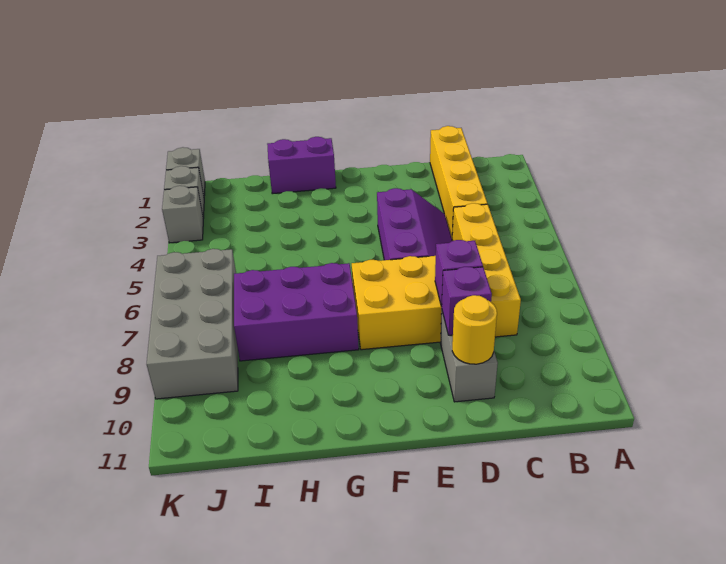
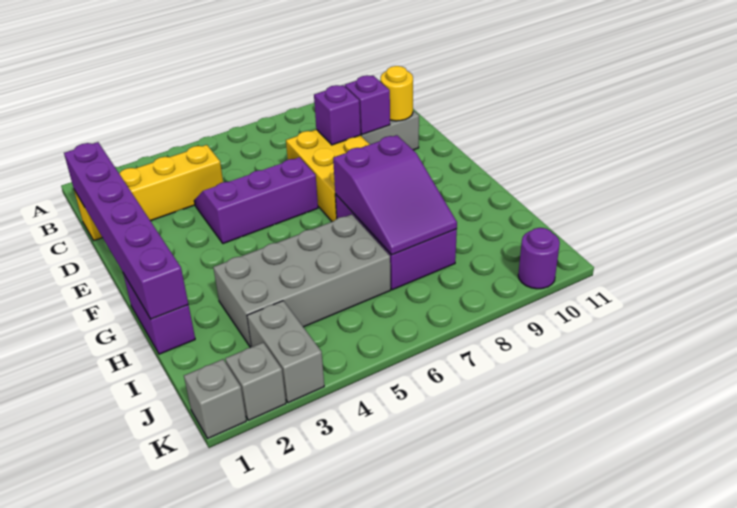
none -> purple brick C1:H1 level 2
yellow brick C5:C8 level 1 -> none
none -> purple slope G7:I8 level 2 top G
grey brick J6:K9 level 1 -> grey brick H3:I6 level 1
grey brick K3 level 1 -> grey brick J3:K3 level 1
none -> purple round brick K10 level 1

